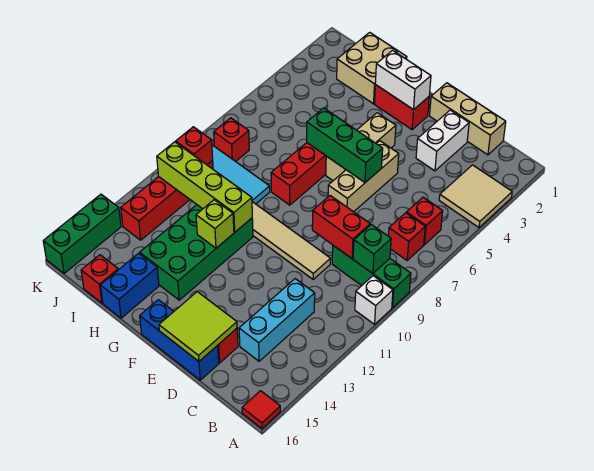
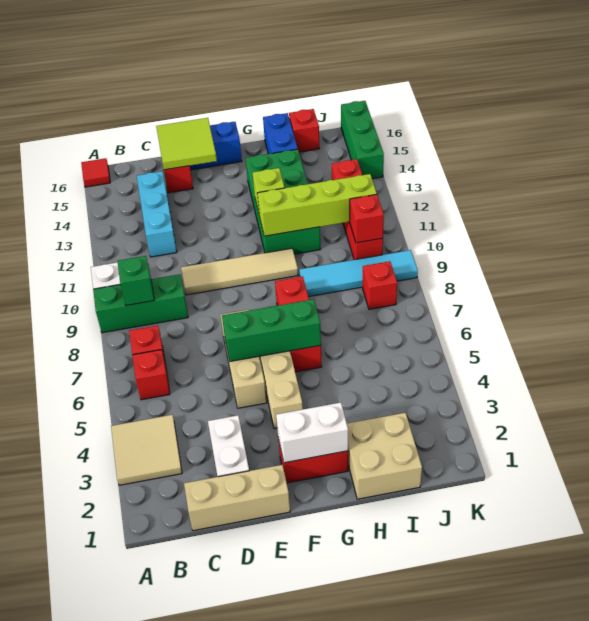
red brick C9:D9 level 2 -> none

